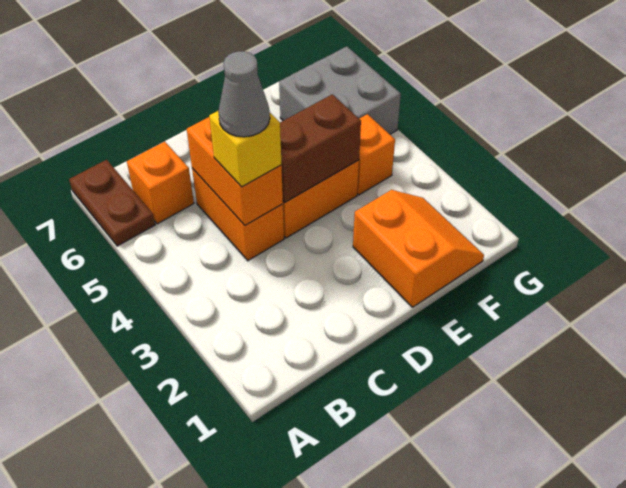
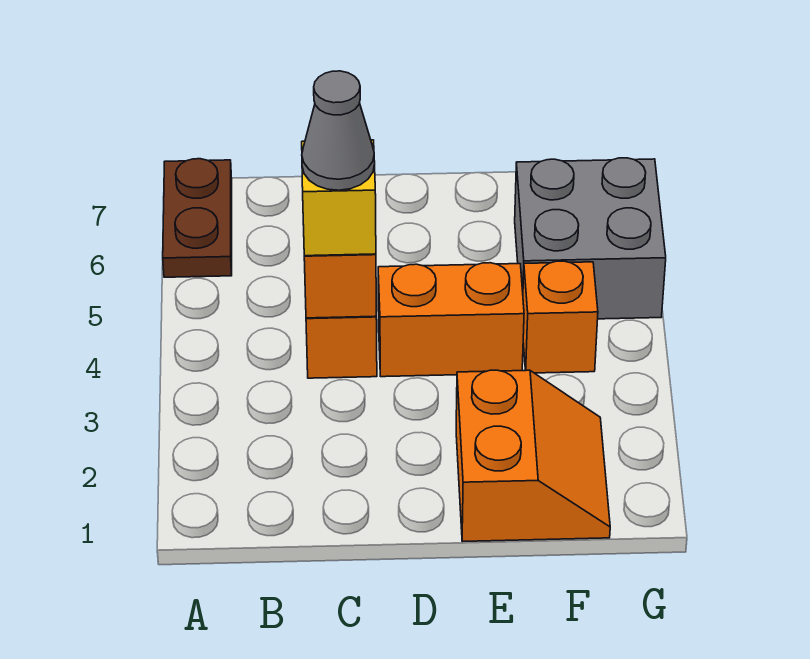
orange brick B6 level 1 -> none
brown brick D4:E4 level 2 -> none

